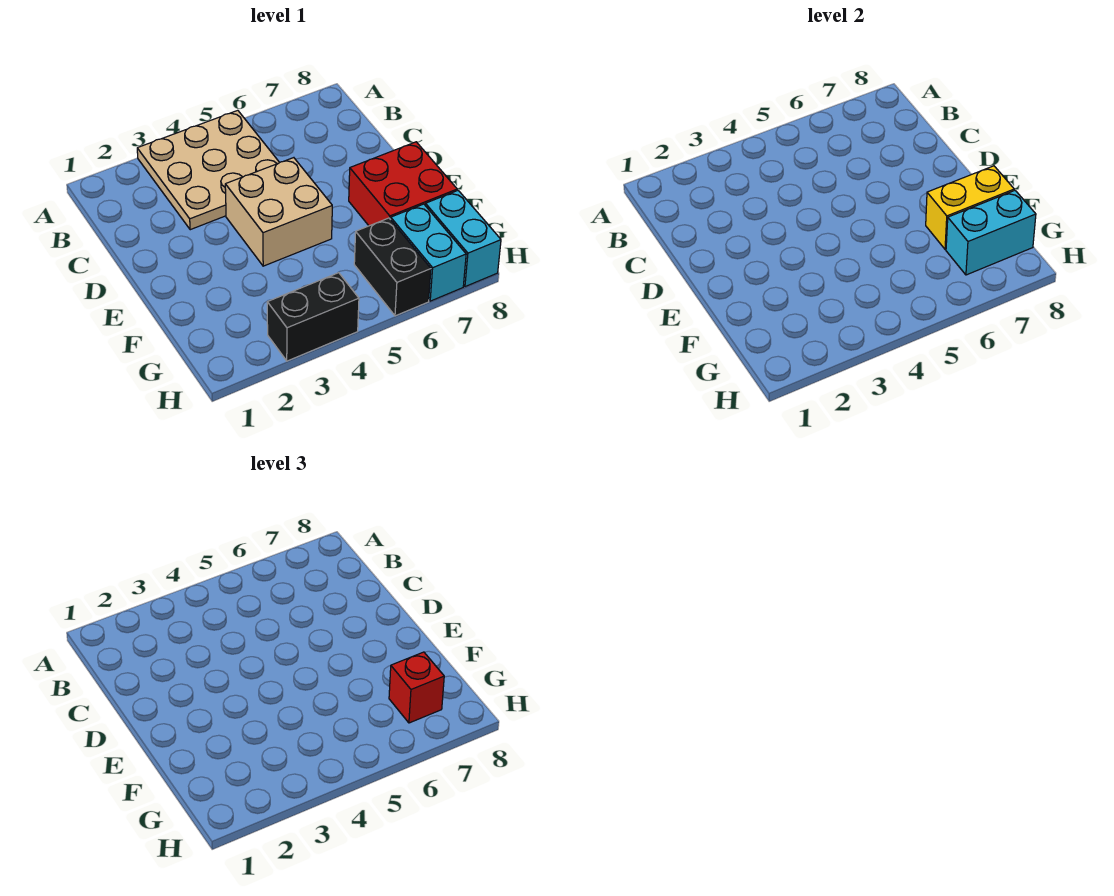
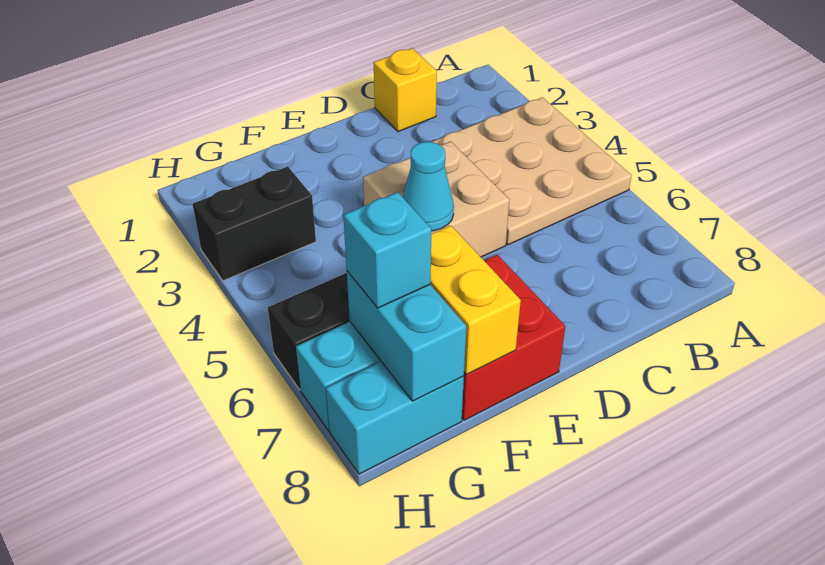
none -> yellow brick C1 level 1
none -> cyan cone E5 level 2
red brick G7 level 3 -> cyan brick G7 level 3
black brick H3:H4 level 1 -> black brick G3:H3 level 1

